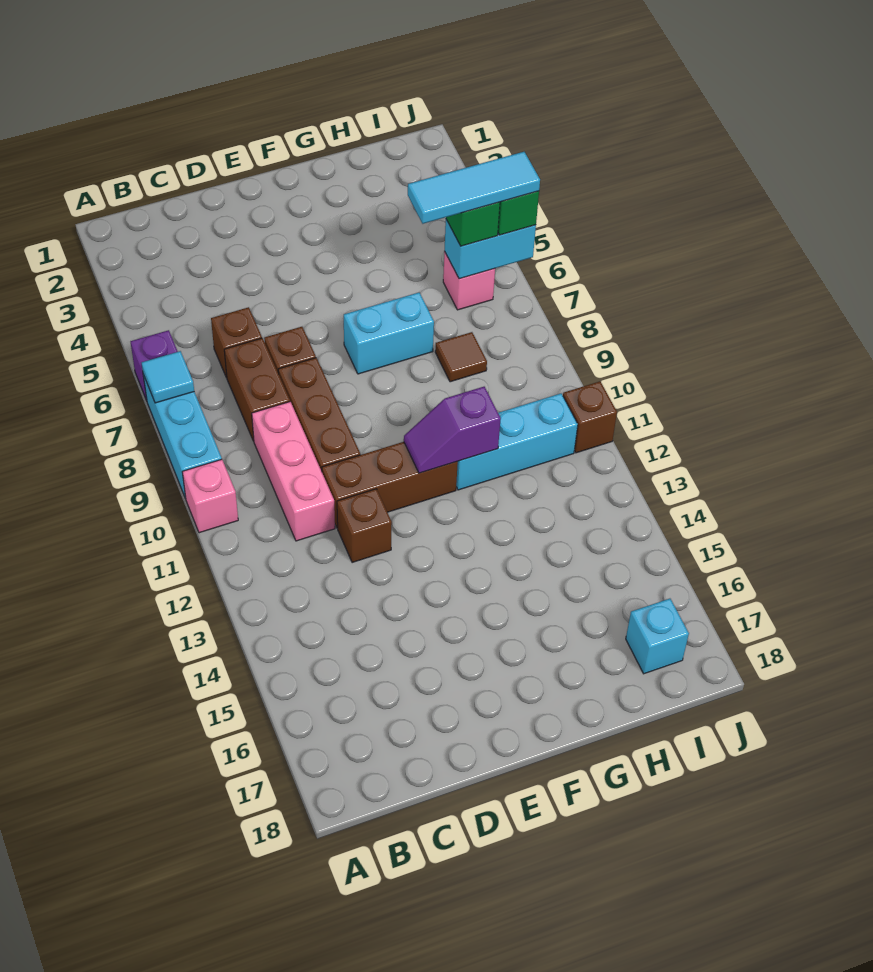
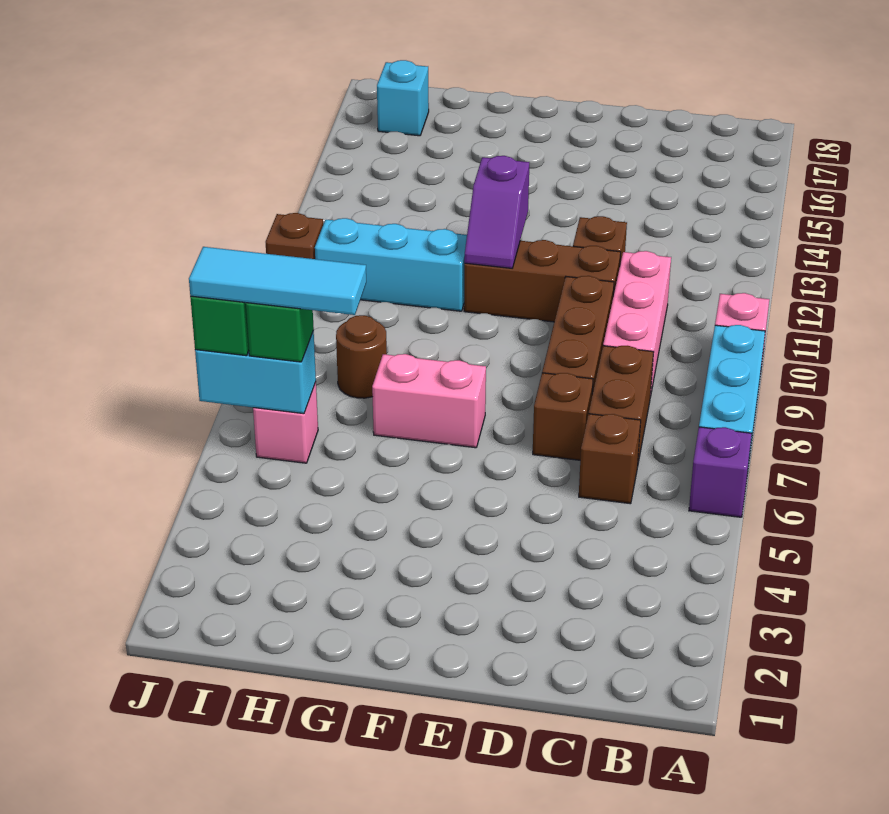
cyan tile A7 level 2 -> none
cyan brick F7:G7 level 1 -> pink brick F7:G7 level 1
purple slope F11:G11 level 2 top G -> purple slope F11:F12 level 2 top 12
brown tile H8 level 1 -> brown round brick H8 level 1

